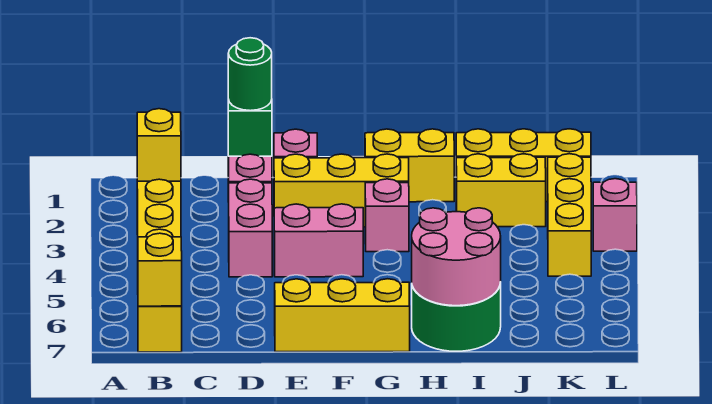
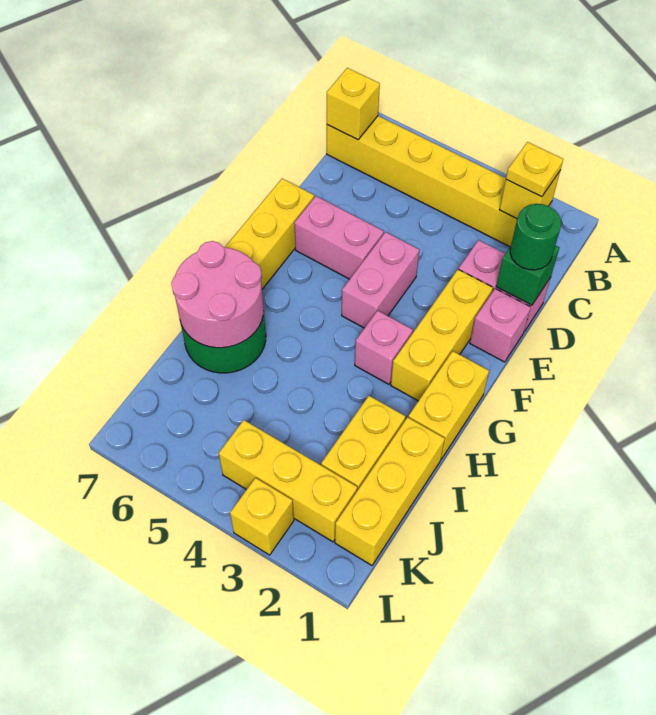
none -> yellow plate B2 level 3
pink brick D3:D4 level 1 -> pink brick E5:E6 level 1
pink brick L3 level 1 -> yellow brick L3 level 1

